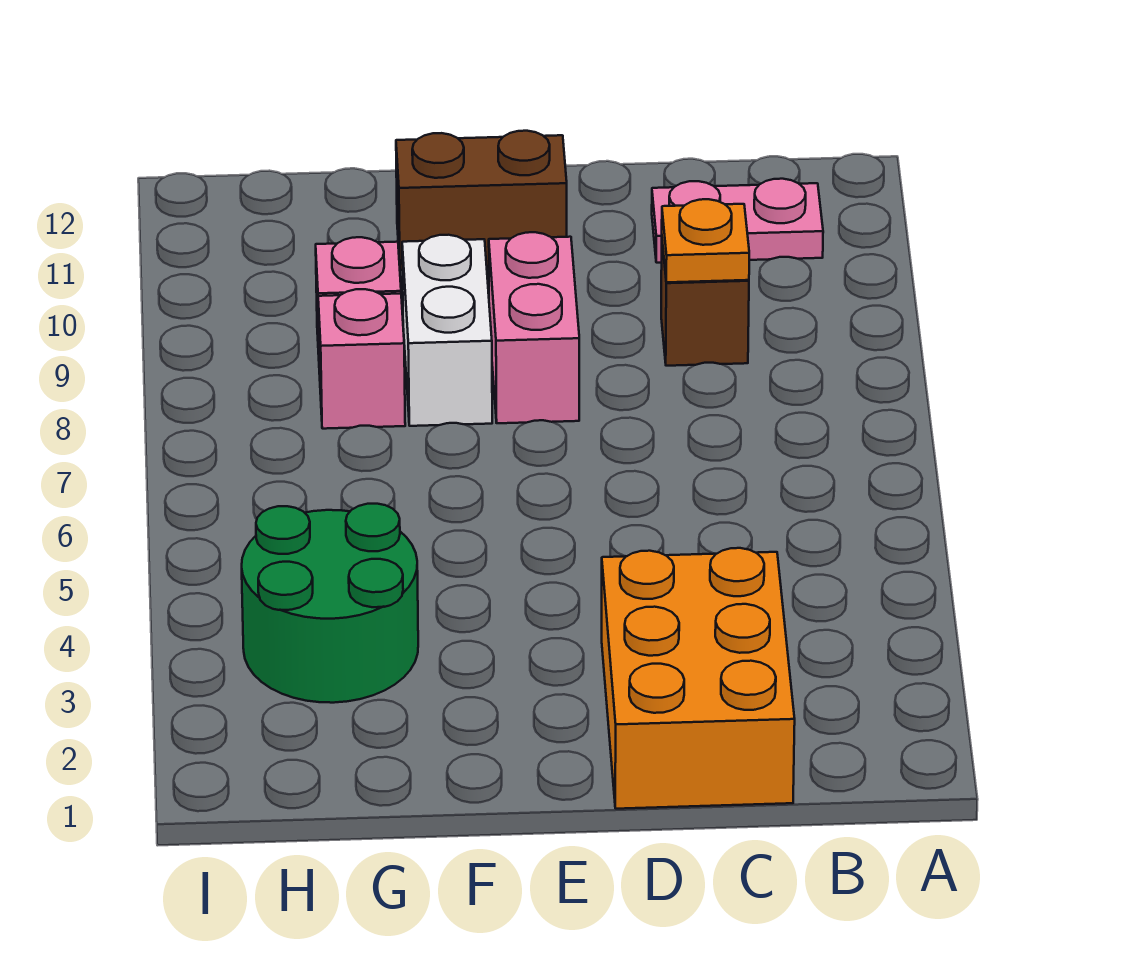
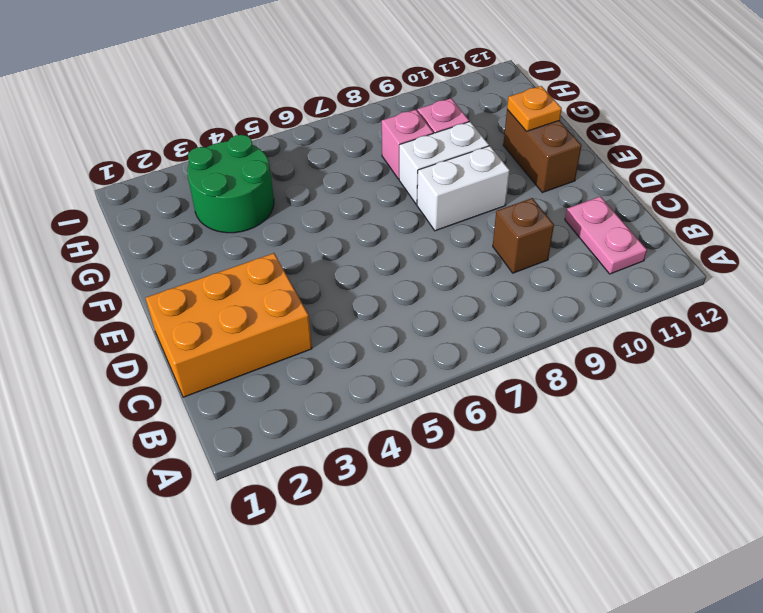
orange plate C9 level 2 -> orange plate F11 level 2
pink brick E8:E9 level 1 -> white brick E8:E9 level 1

